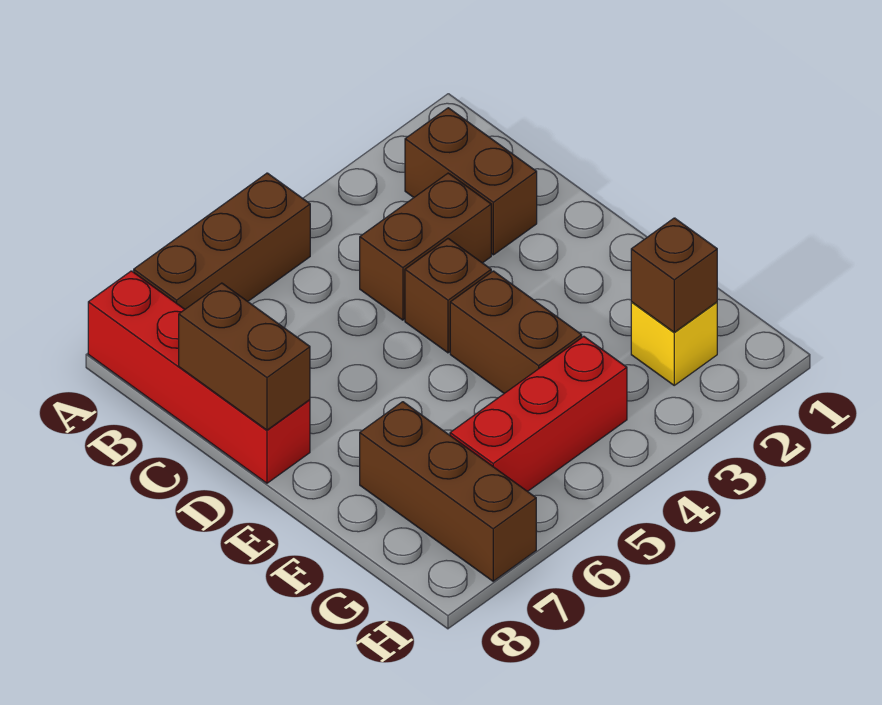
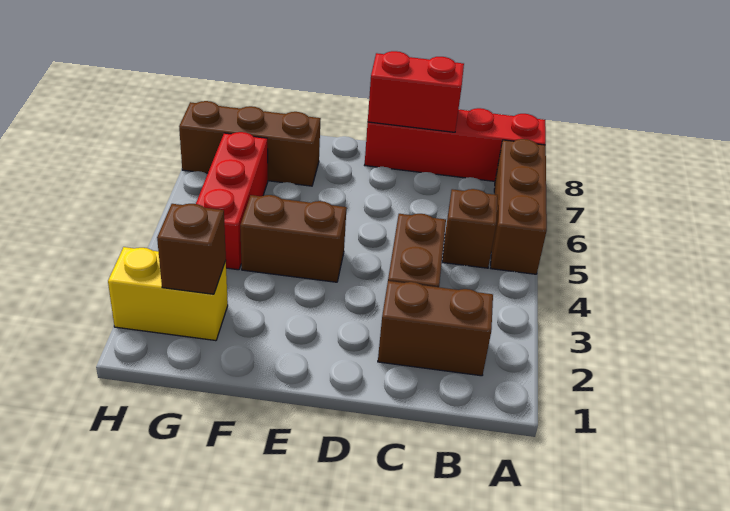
brown brick C8:D8 level 2 -> red brick C8:D8 level 2
brown brick D4 level 1 -> brown brick B5 level 1
yellow brick G2 level 1 -> yellow brick G2:H2 level 1

